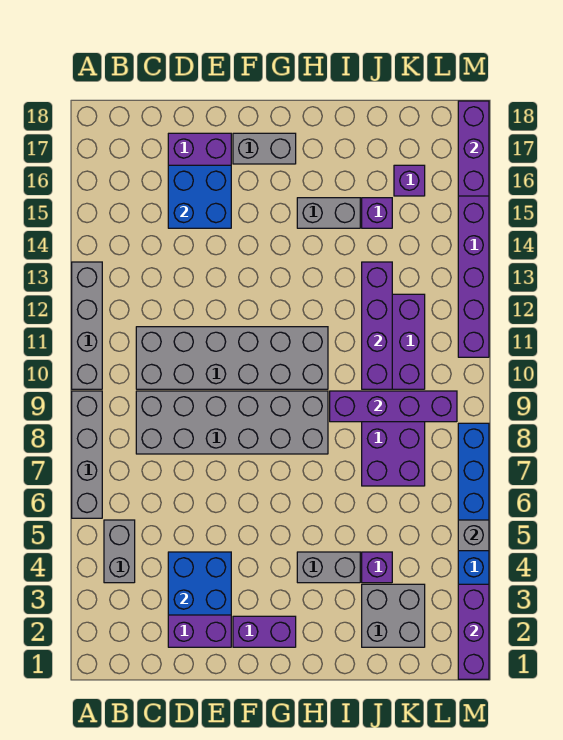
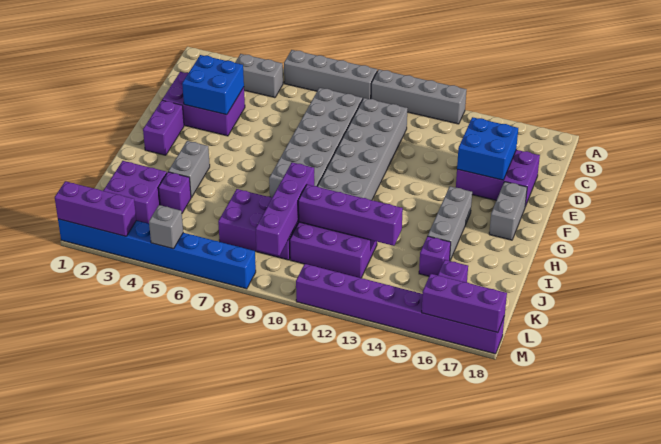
grey brick H15:I15 level 1 -> grey brick G15:I15 level 1
grey brick J2:K3 level 1 -> purple brick J2:K3 level 1

